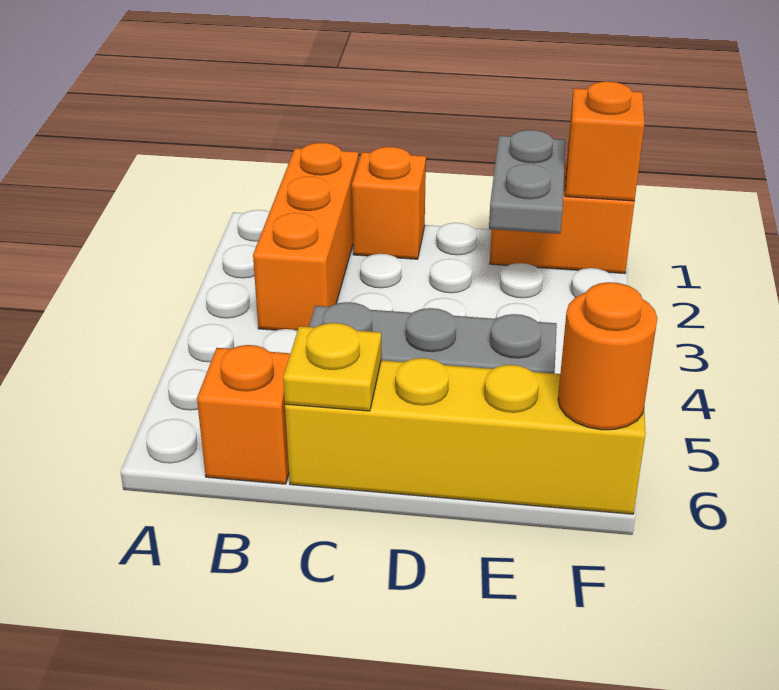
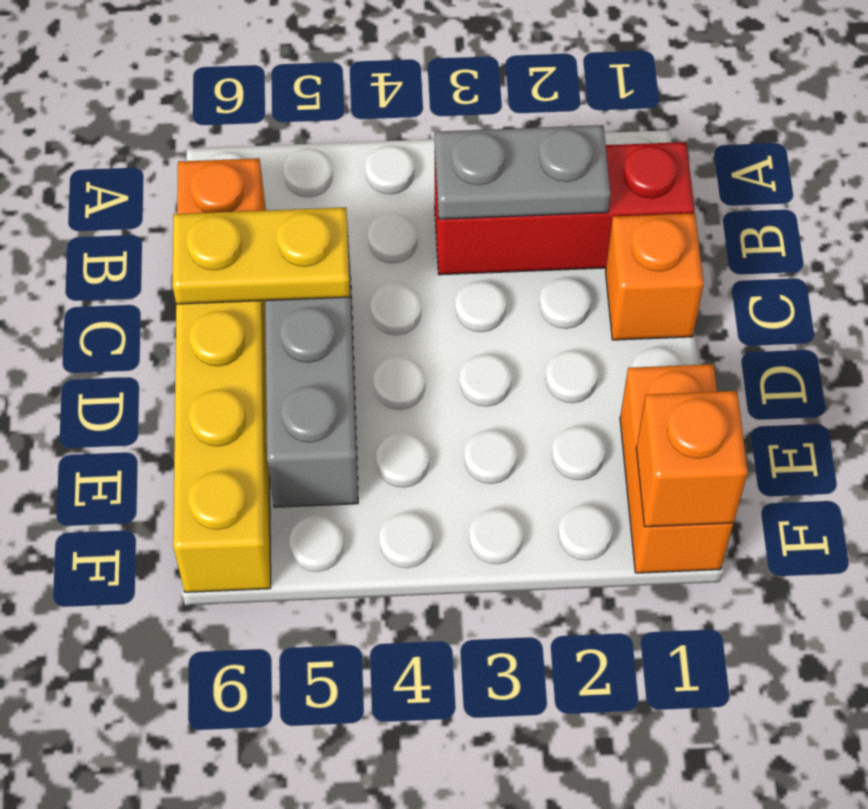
orange brick B1:B3 level 1 -> red brick B1:B3 level 1
yellow plate C6 level 2 -> yellow plate C5:C6 level 2
grey plate E1:E2 level 2 -> grey plate B2:B3 level 2
orange round brick F6 level 2 -> none

